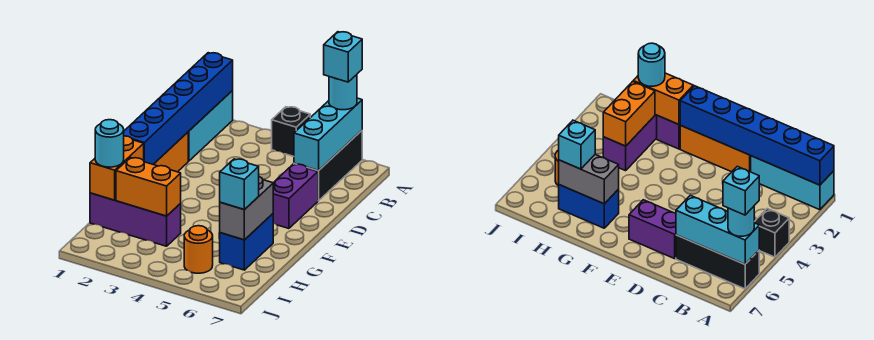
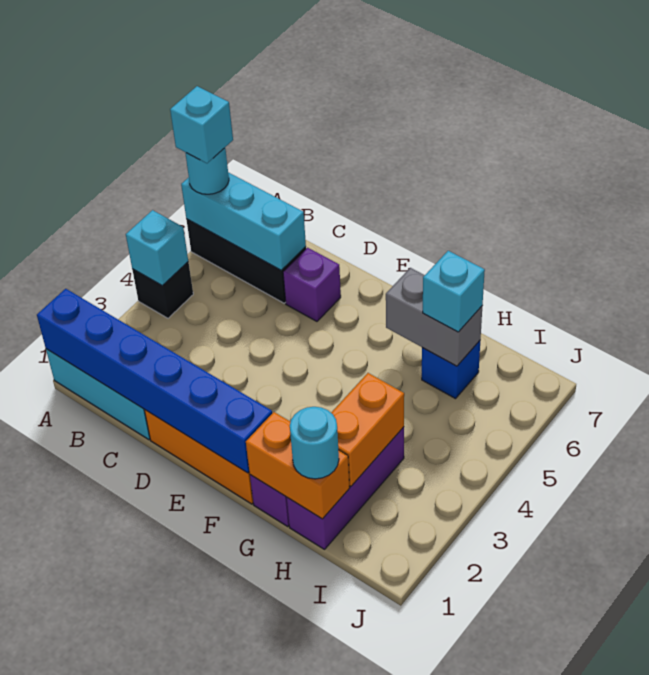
none -> cyan brick A4 level 2
purple brick D6:E6 level 1 -> purple brick D6 level 1
blue brick G6:H6 level 1 -> blue brick H6 level 1
orange round brick I5 level 1 -> none

